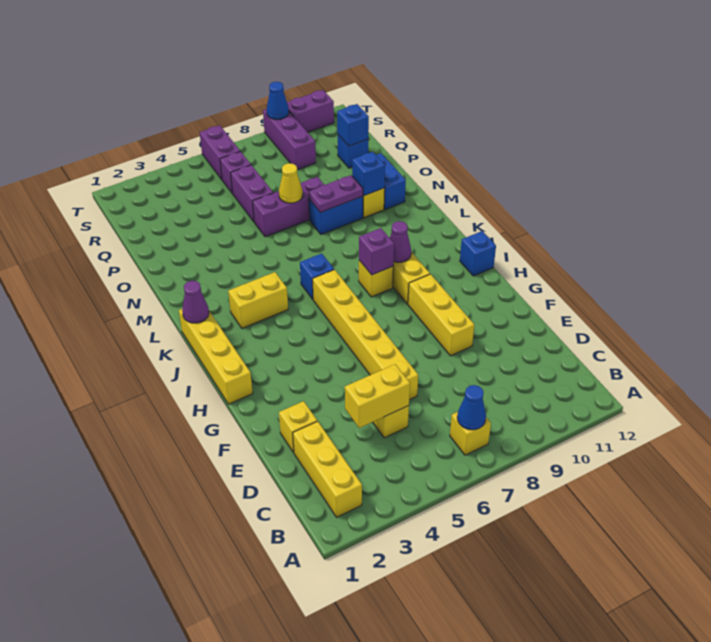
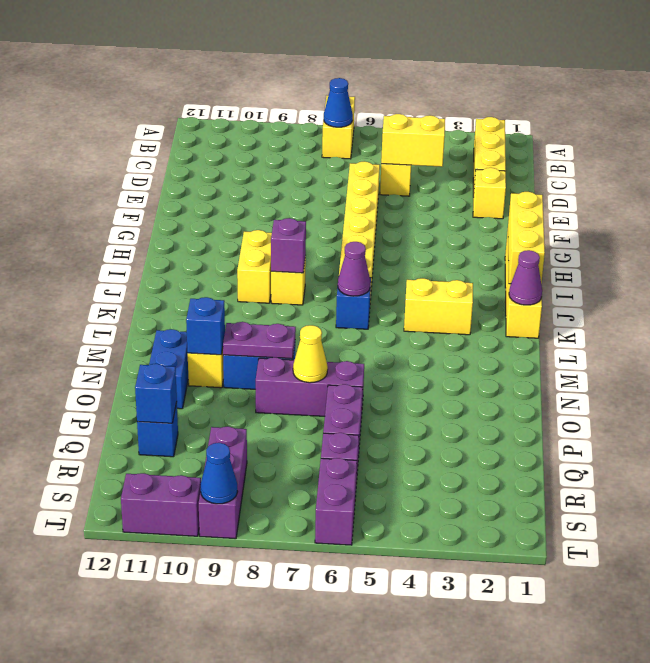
yellow brick B7 level 1 -> yellow brick A7:B7 level 1
yellow brick F9:H9 level 1 -> yellow brick H1:J1 level 2
blue brick I12 level 1 -> none
purple cone J9 level 2 -> purple cone K6 level 2

